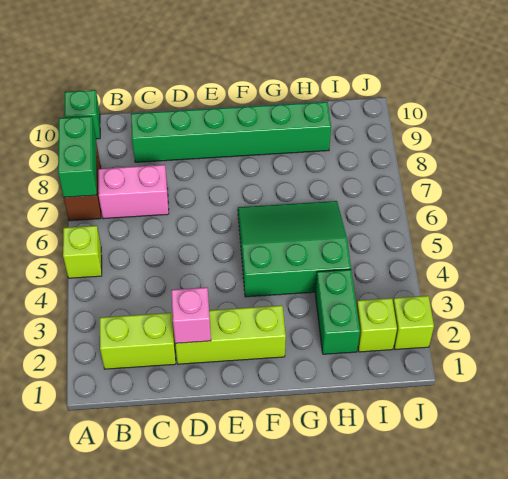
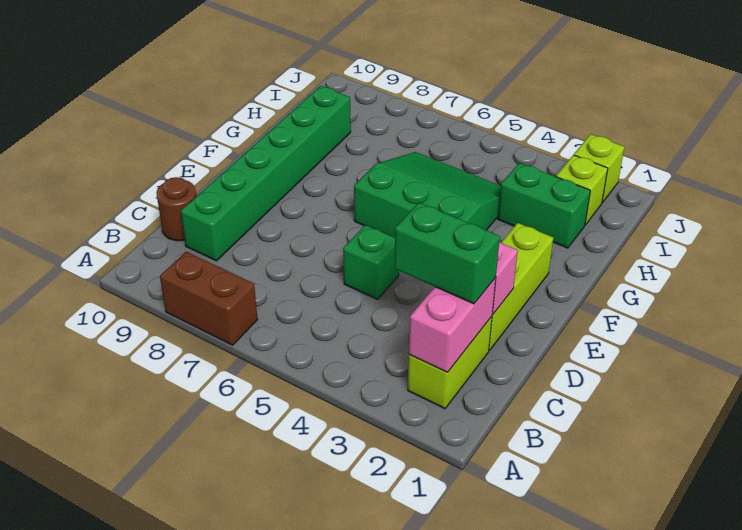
lime brick A5 level 1 -> none
green brick A7:A8 level 2 -> green brick C2:C3 level 3
green brick A10 level 1 -> green brick D5 level 1
pink brick B7:C7 level 1 -> pink brick B2:C2 level 2
none -> brown round brick C10 level 1
green slope F4:H6 level 1 top 4 -> green slope F4:H6 level 1 top F

